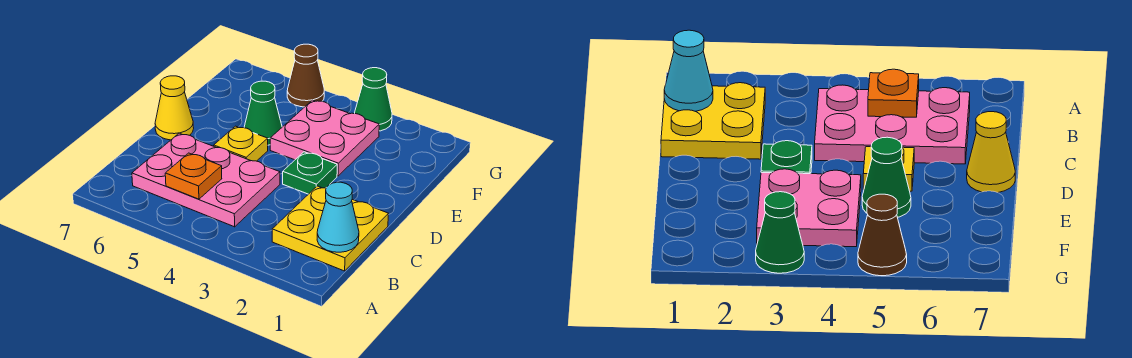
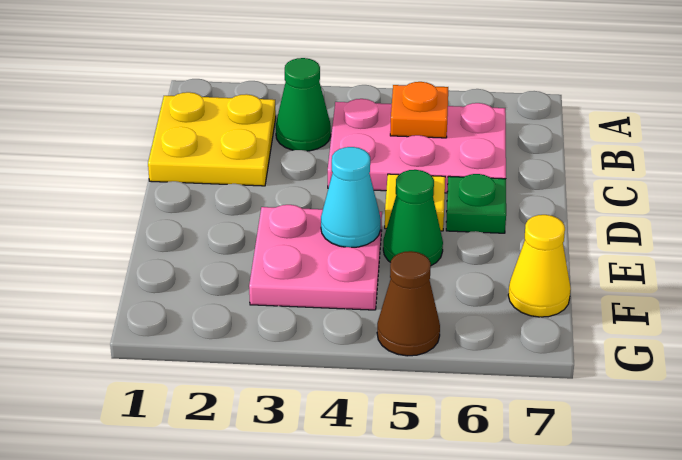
cyan cone B1 level 2 -> cyan cone E4 level 2
green plate D3 level 1 -> green plate D6 level 1
yellow cone D7 level 1 -> yellow cone F7 level 1
green cone G3 level 1 -> green cone B3 level 1

